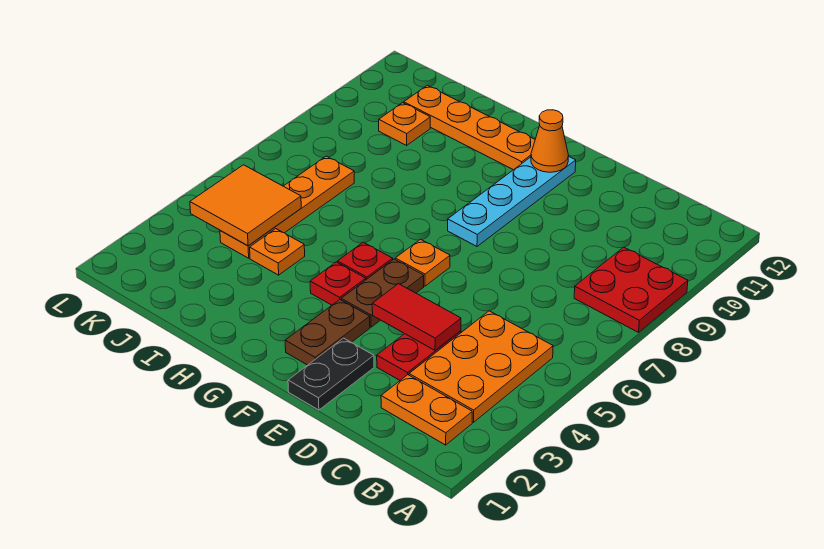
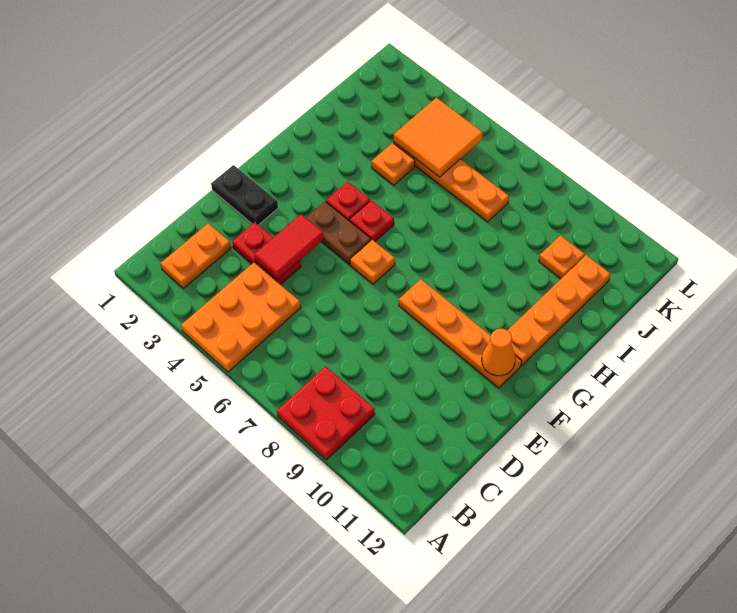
orange plate B3:C5 level 1 -> orange plate A4:C5 level 1
brown plate F2:F3 level 1 -> none
cyan plate F8:F11 level 1 -> orange plate F8:F11 level 1

